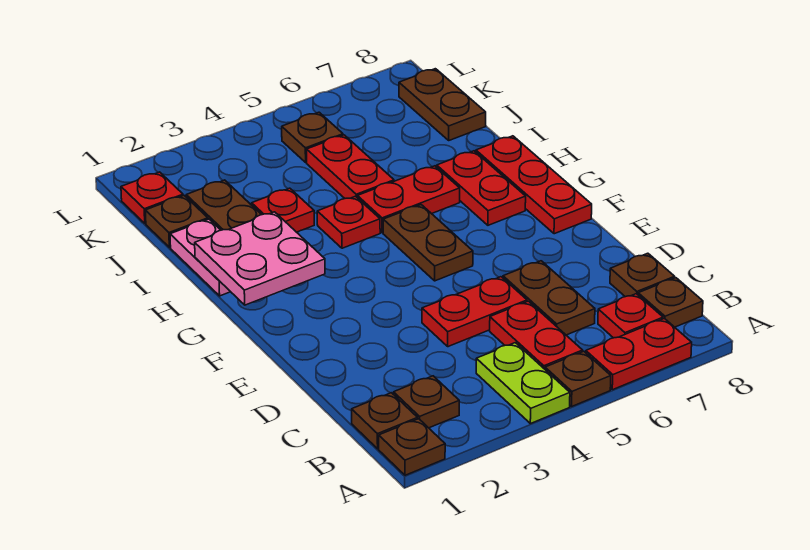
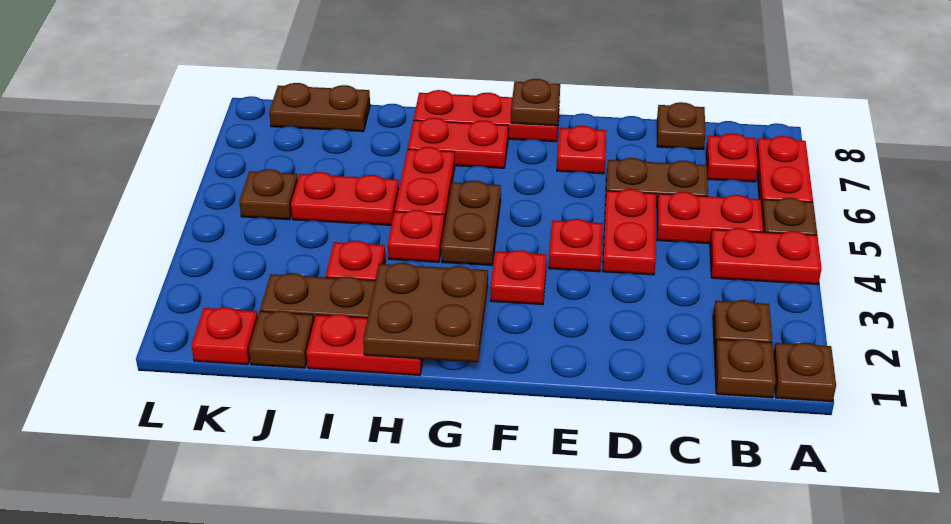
lime plate A4:B4 level 1 -> red plate A4:B4 level 1
brown plate B8 level 1 -> brown plate F8 level 2
none -> red plate E4 level 1
none -> red plate E7 level 1
none -> red plate F3 level 1
brown plate F5:G5 level 1 -> brown plate G4:G5 level 1
pink plate G1:H2 level 2 -> brown plate G1:H2 level 2
pink plate H1:I1 level 1 -> red plate H1:I1 level 1

